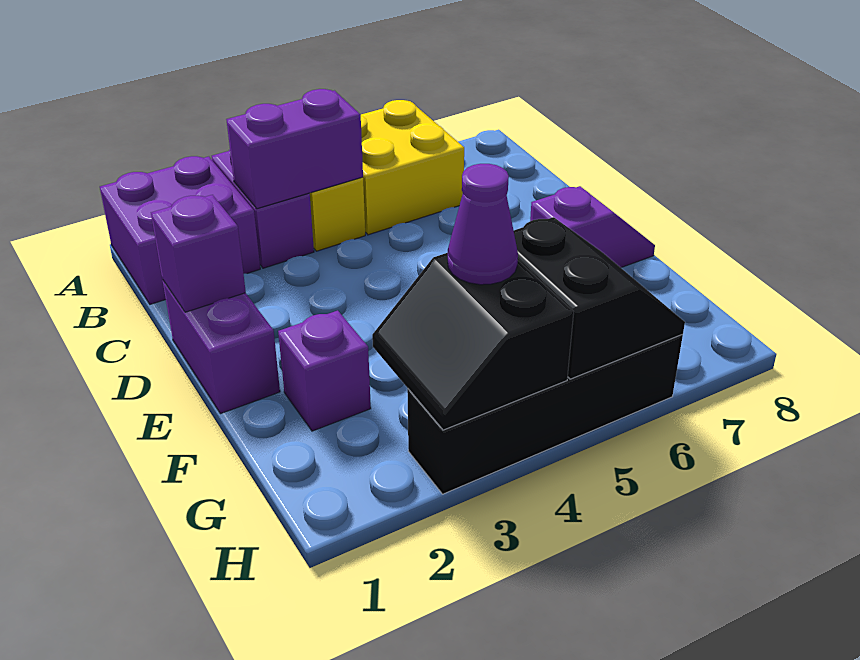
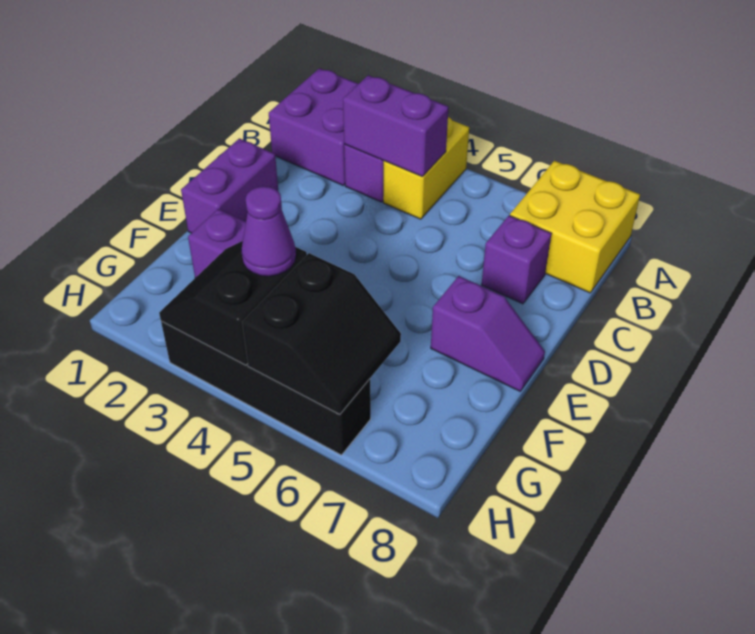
yellow brick A5:B6 level 1 -> yellow brick A7:B8 level 1
purple brick D1 level 2 -> purple brick C7 level 1

